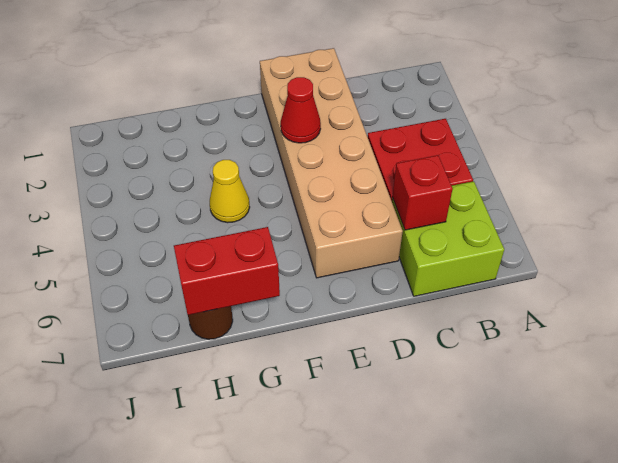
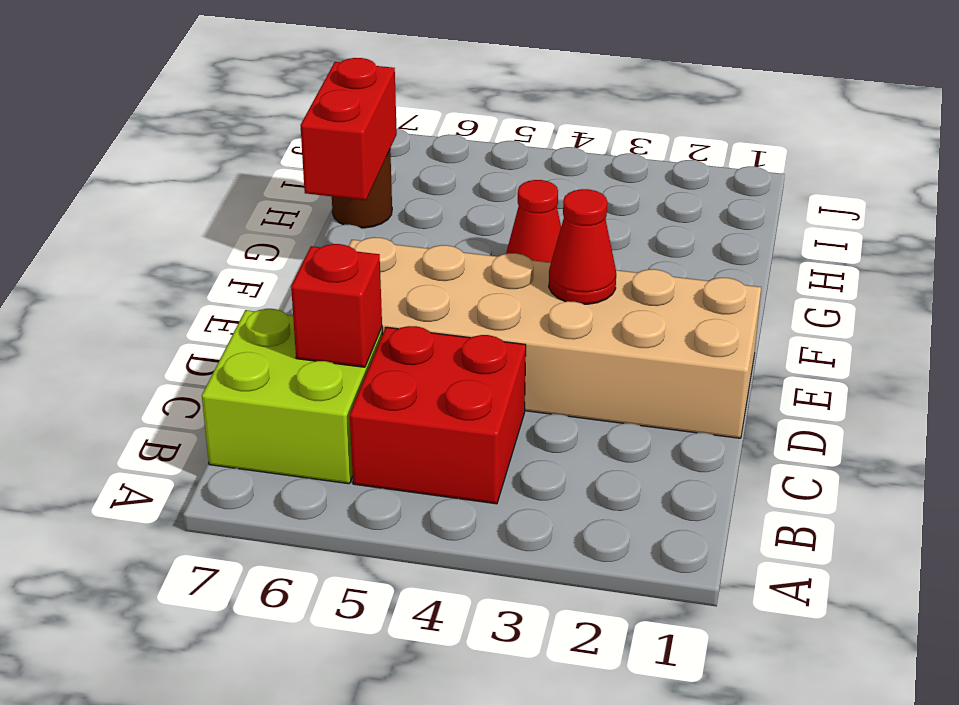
yellow cone G4 level 1 -> red cone G4 level 1

